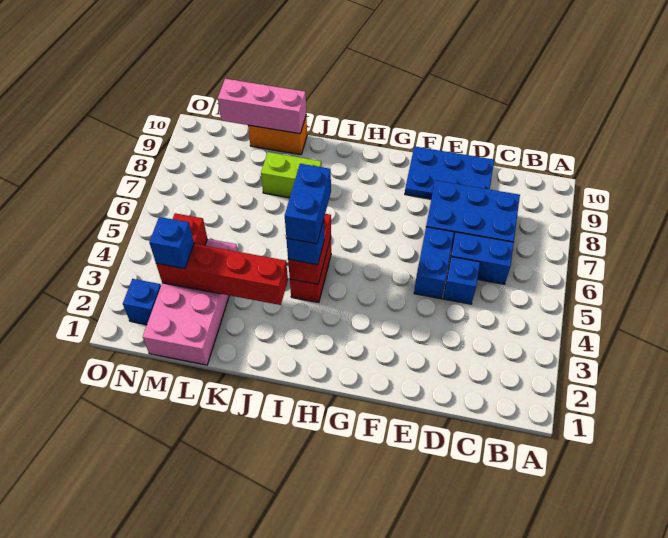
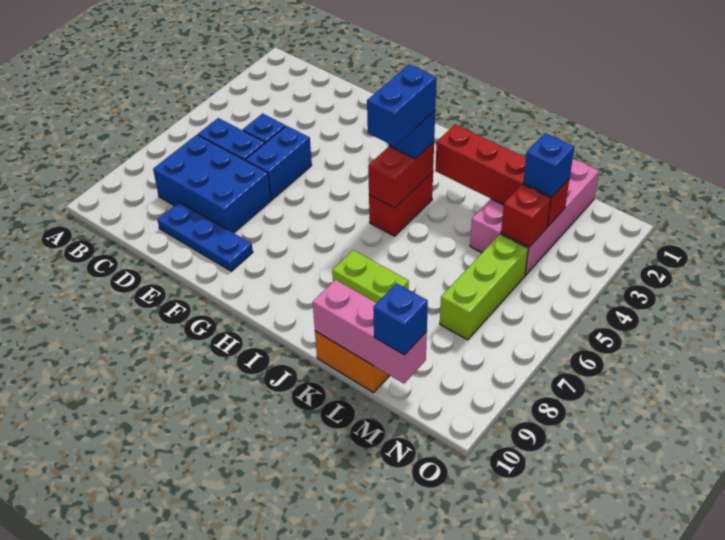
blue plate D9:F10 level 1 -> blue plate D9:F9 level 1
none -> lime brick M5:M7 level 1
blue brick N2 level 1 -> blue brick M10 level 3

